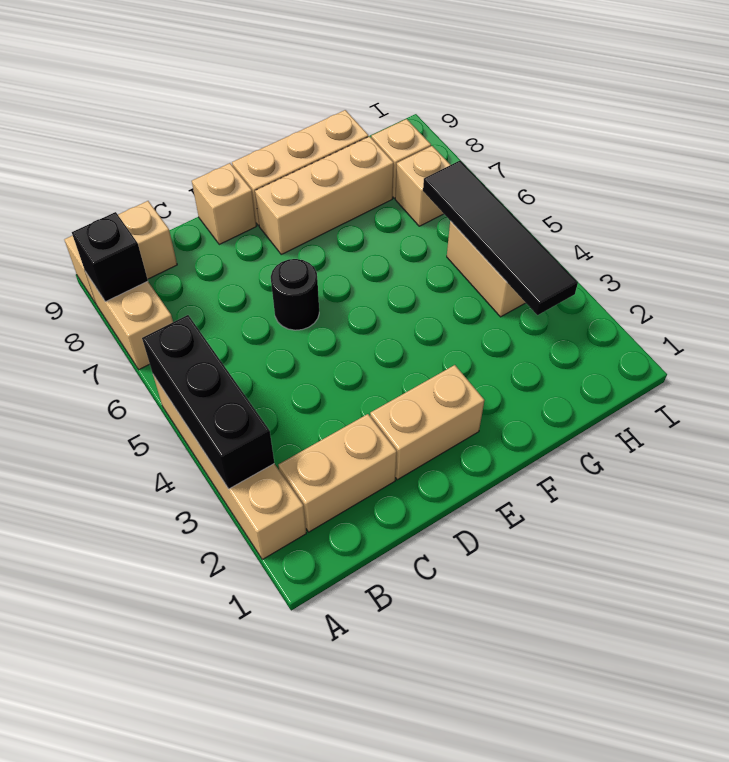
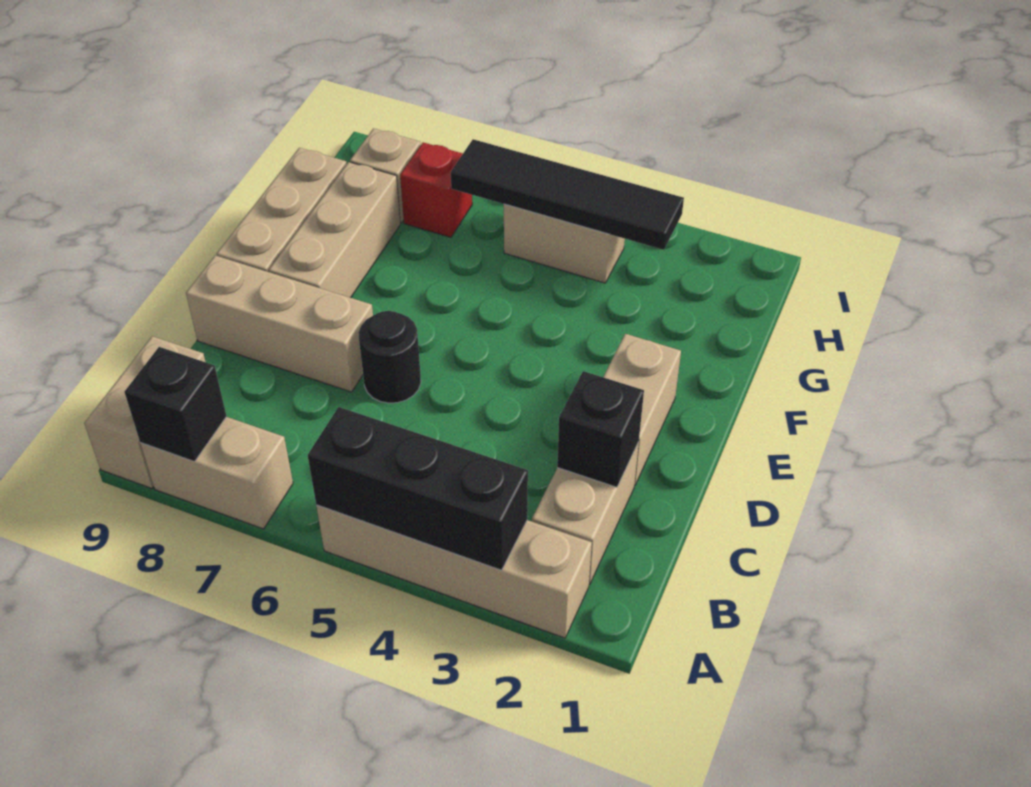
none -> black brick C2 level 2
tan brick D9 level 1 -> tan brick D7:D9 level 1
tan brick H7 level 1 -> red brick H7 level 1

